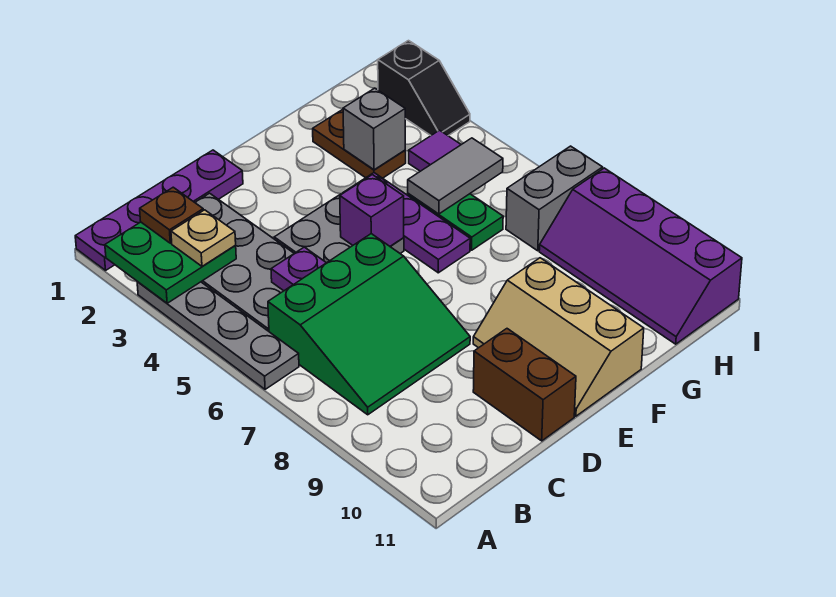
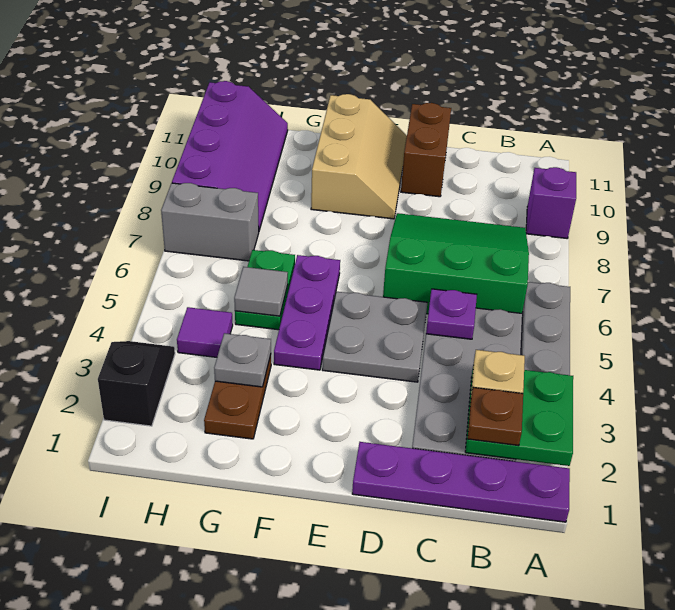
purple brick E5 level 2 -> purple brick A9 level 1
grey brick G3 level 2 -> grey plate G3 level 2
grey tile G5:H5 level 2 -> grey tile G5 level 2

